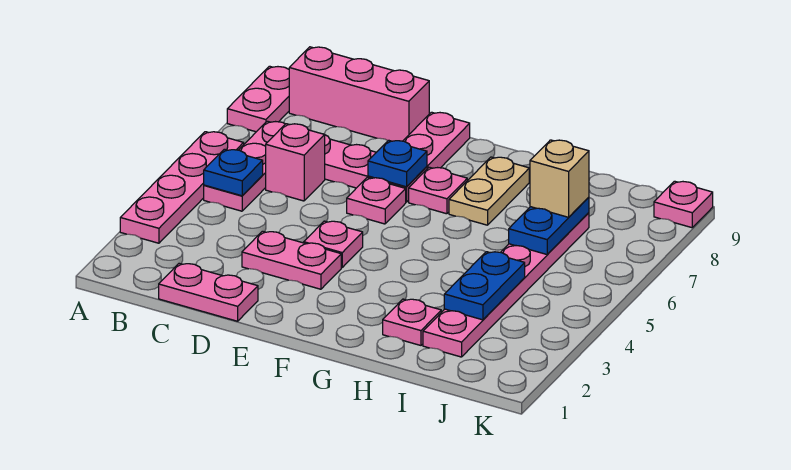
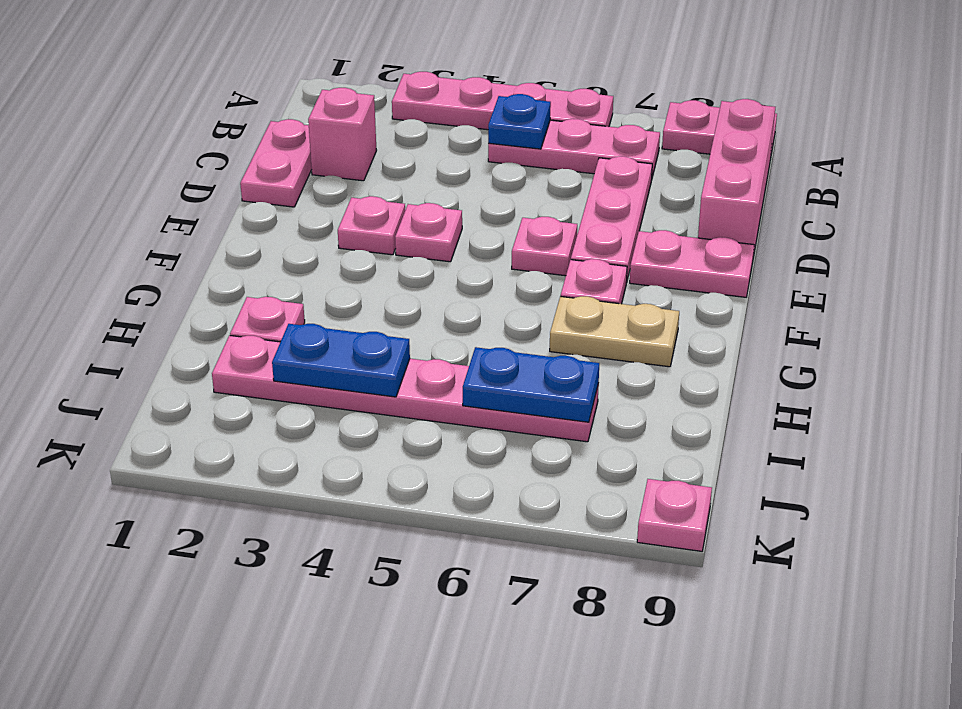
pink brick C6 level 1 -> pink brick C2 level 1
pink plate D3:E3 level 1 -> pink plate E3 level 1
blue plate E7 level 2 -> none
tan brick I7 level 3 -> none

